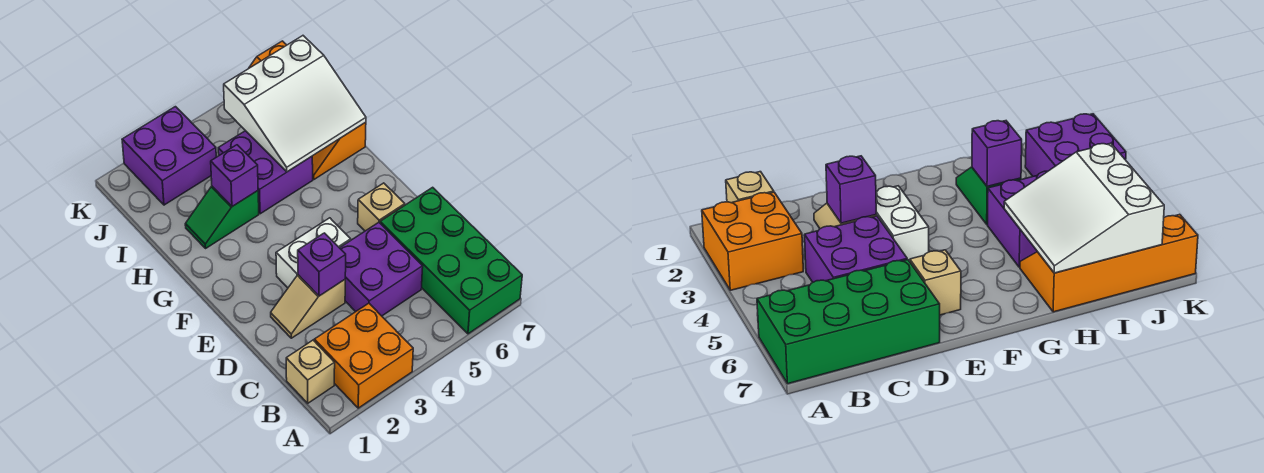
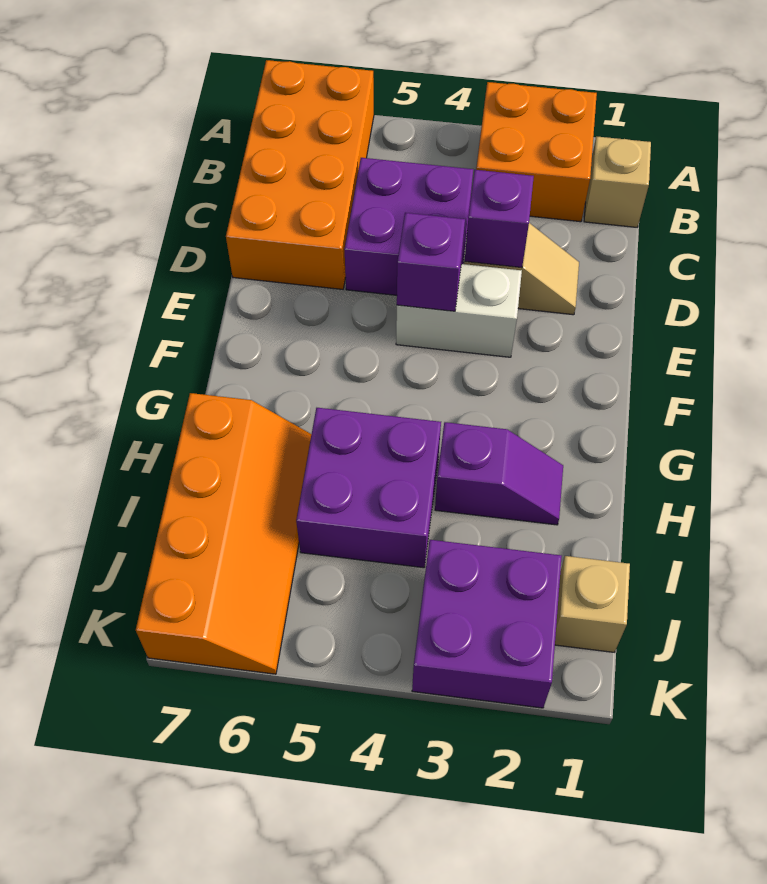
green brick A6:D7 level 1 -> orange brick A6:D7 level 1
tan brick E6 level 1 -> tan brick J1 level 1
green slope H2:H3 level 1 top 3 -> purple slope H2:H3 level 1 top 3
purple brick H3 level 2 -> purple brick E4 level 2
white slope H5:J7 level 2 top J -> none

